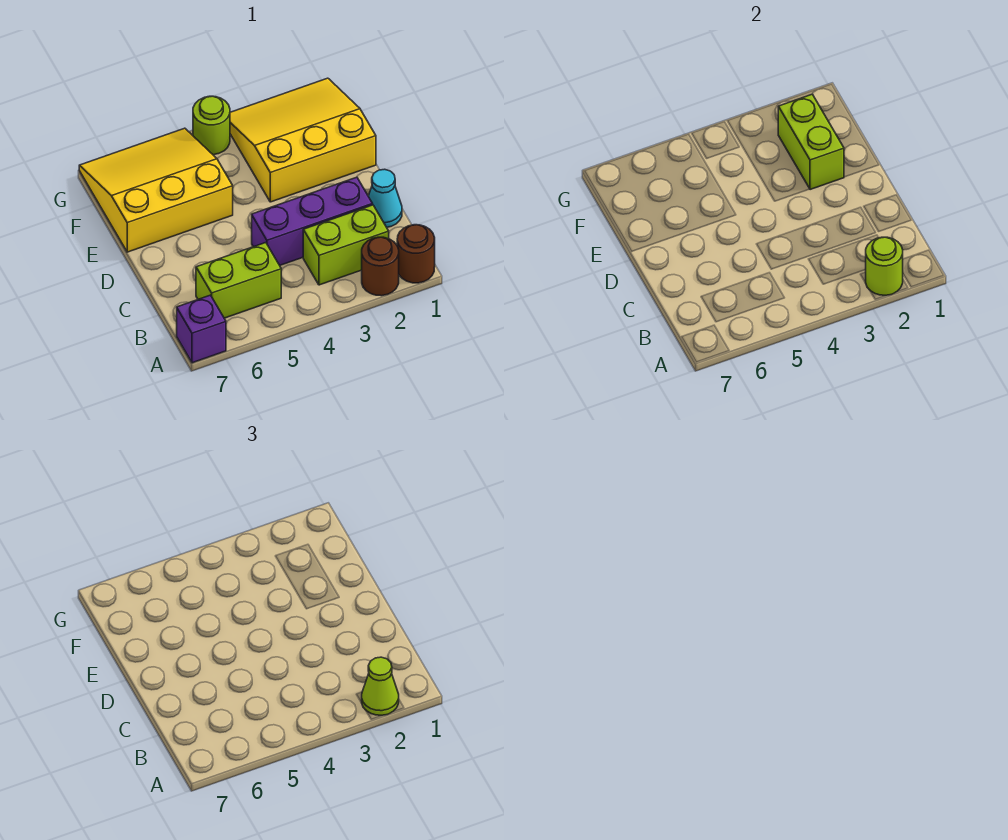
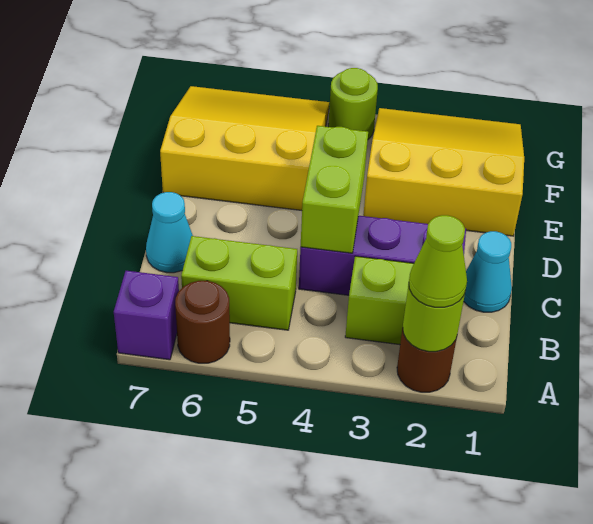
brown round brick A1 level 1 -> brown round brick A6 level 1
none -> cyan cone C7 level 1
lime brick E2:F2 level 2 -> lime brick C4:D4 level 2

